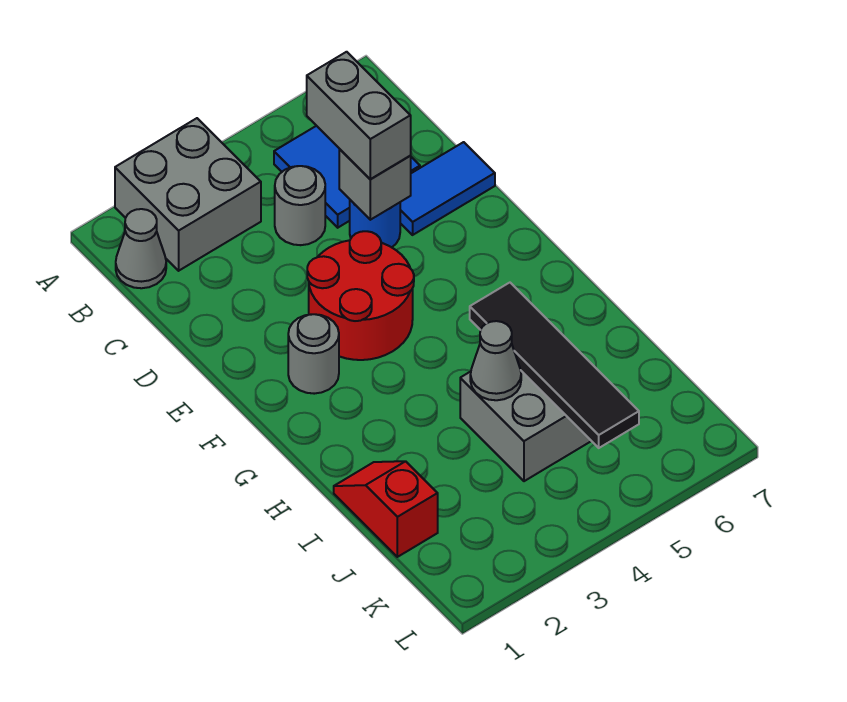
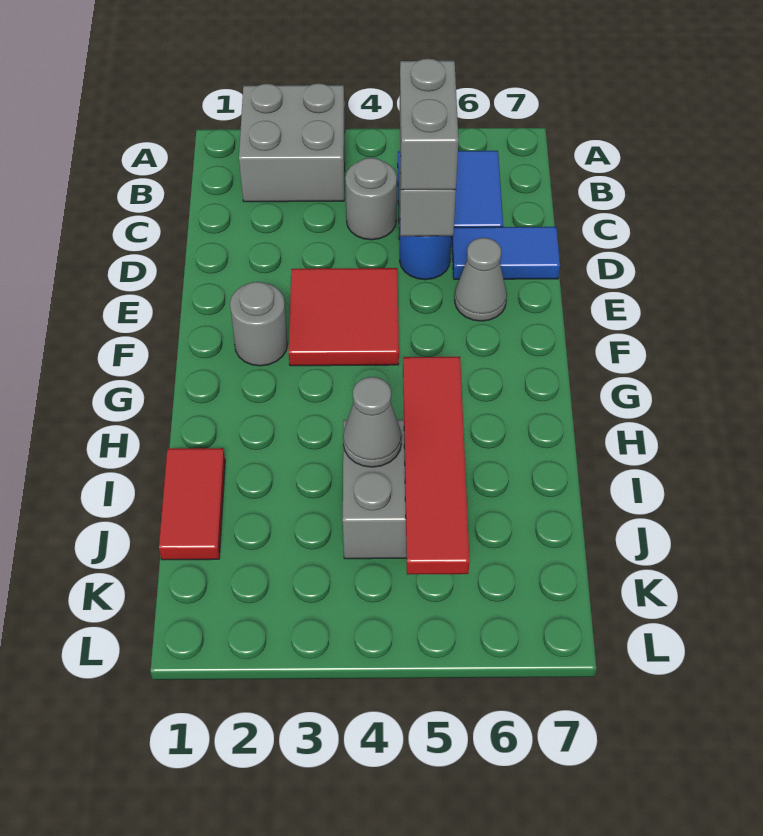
grey cone B1 level 1 -> grey cone E6 level 1
red round brick E3:F4 level 1 -> red tile E3:F4 level 1
black tile H5:K5 level 2 -> red tile H5:K5 level 2
red slope I1:J1 level 1 top J -> red tile I1:J1 level 1

